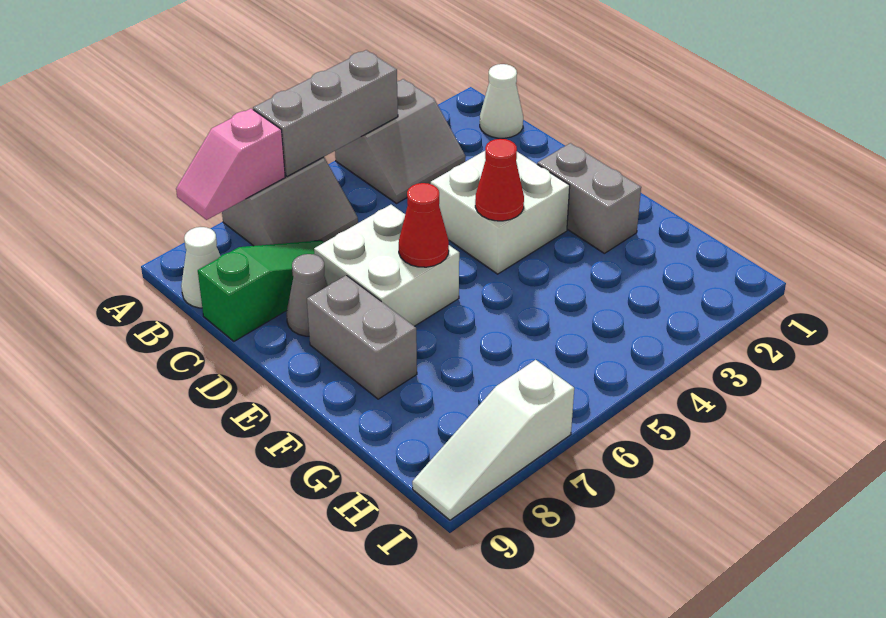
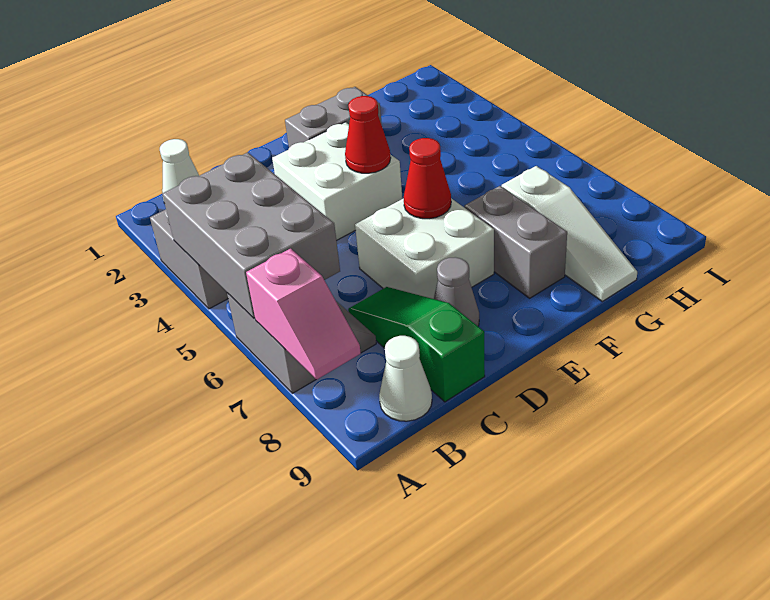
grey brick A4:A6 level 2 -> grey brick A4:B6 level 2
grey brick E8:F8 level 1 -> grey brick F7:F8 level 1
white slope I7:I9 level 1 top 7 -> white slope G7:G9 level 1 top 7

